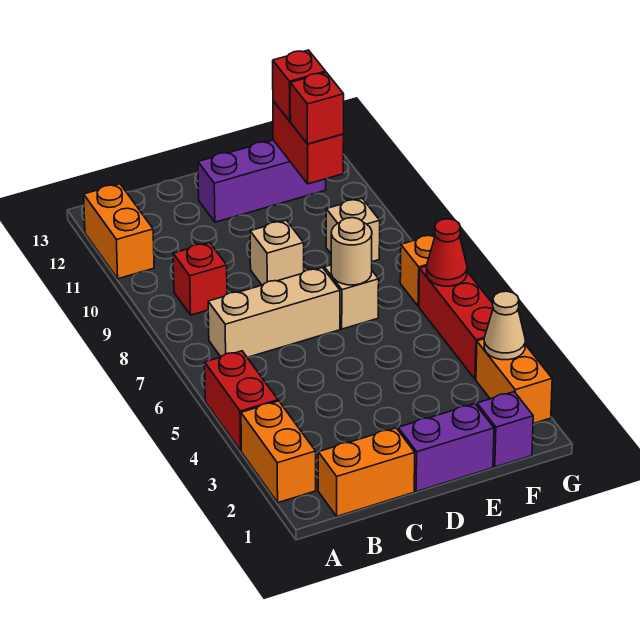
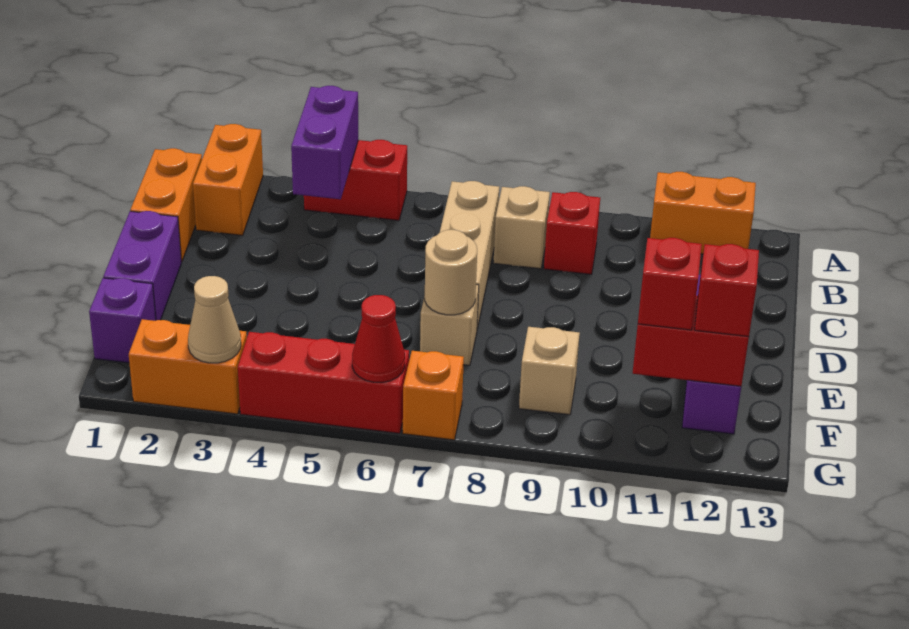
orange brick A2:A3 level 1 -> orange brick A2:B2 level 1
none -> purple brick A4:B4 level 2
tan brick D9 level 1 -> tan brick B8 level 1

